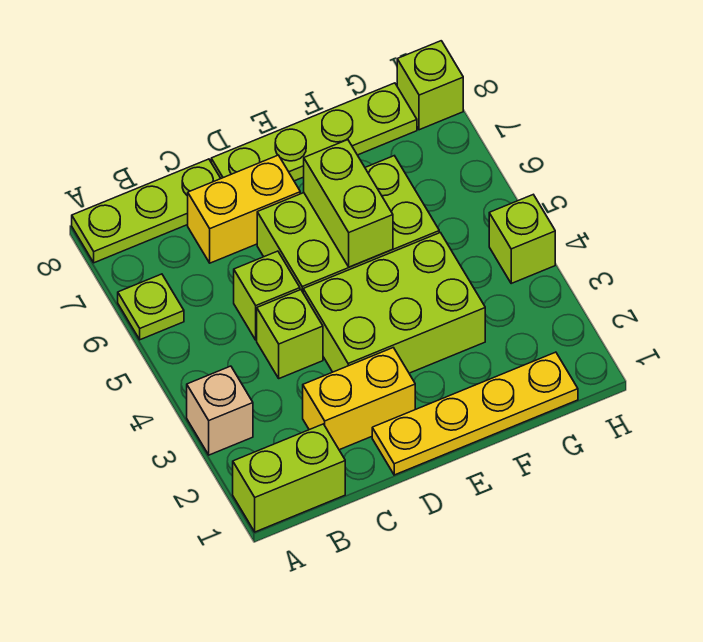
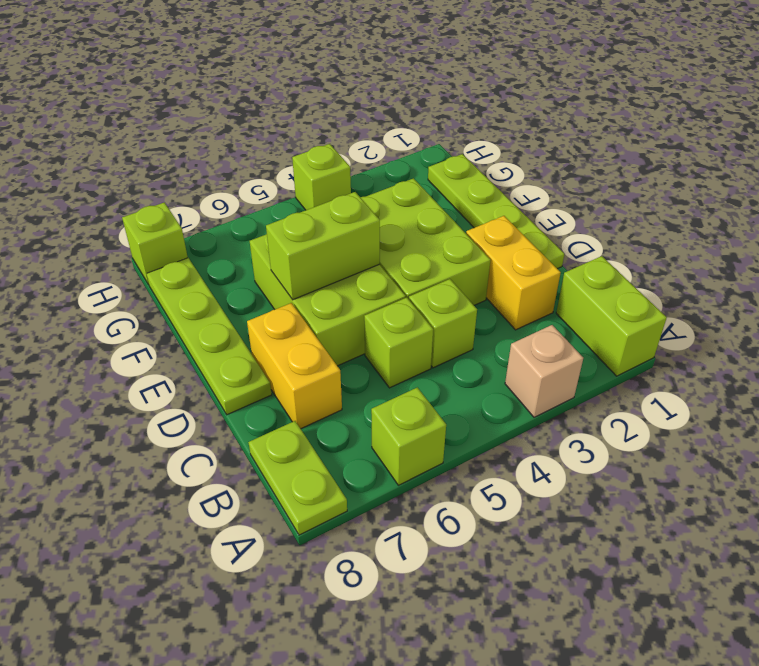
lime plate A6 level 1 -> lime brick A6 level 1
lime plate A8:C8 level 1 -> lime plate A8:B8 level 1
yellow plate D1:G1 level 1 -> lime plate D1:G1 level 1

